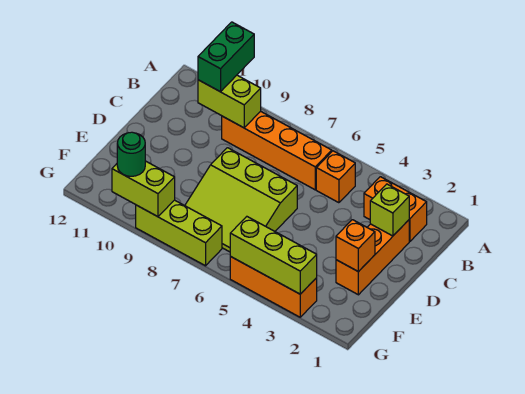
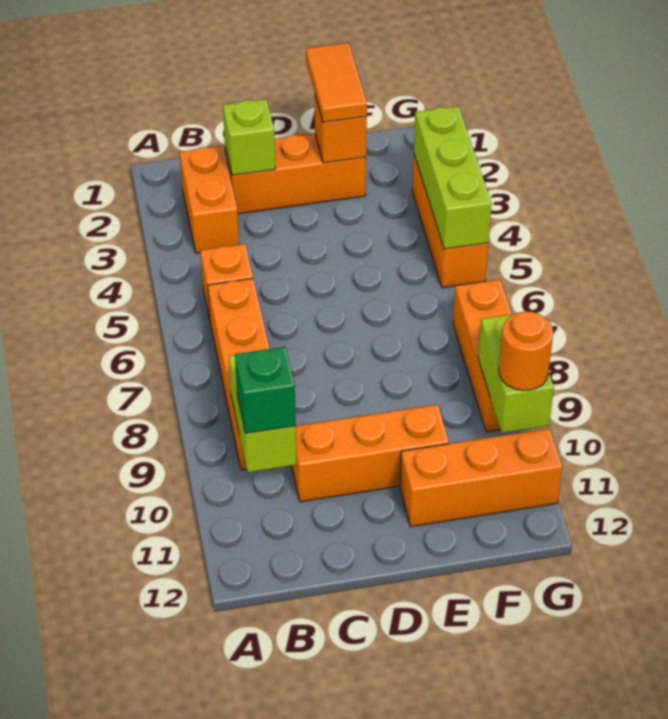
green brick A10:B10 level 3 -> green brick B10 level 3
none -> orange brick C10:E10 level 1
lime slope D6:F8 level 1 top D -> none
none -> orange tile E1:E2 level 3
none -> orange brick E11:G11 level 1
lime brick G7:G9 level 1 -> orange brick G7:G9 level 1
green round brick G10 level 3 -> orange round brick G10 level 3

